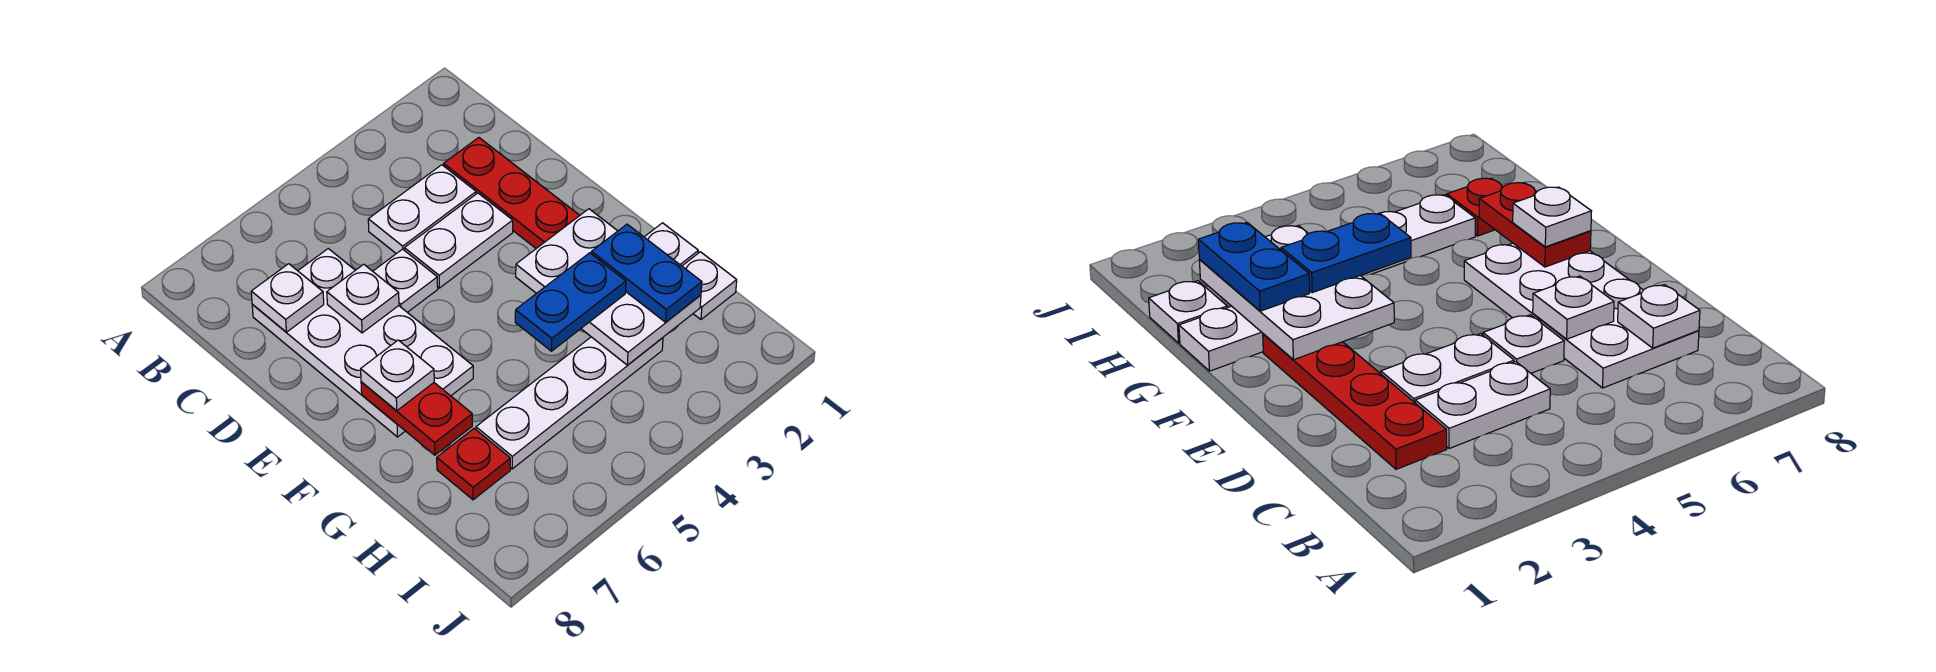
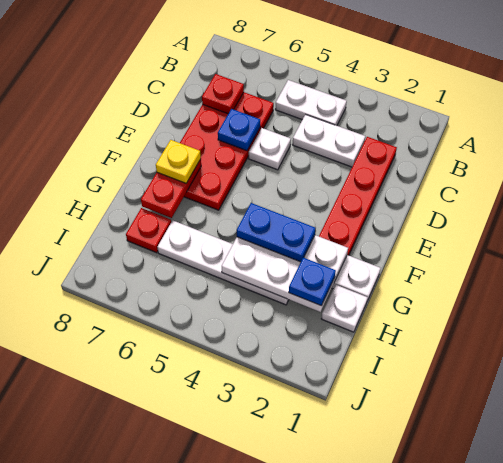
white plate C6:F7 level 1 -> red plate C6:F7 level 1
white plate C7 level 2 -> red plate C7 level 2
white plate D3:D4 level 1 -> white plate B4:B5 level 1
white plate D6 level 2 -> blue plate D6 level 2
white plate F2:H3 level 2 -> white plate G2:H4 level 2
white plate F7 level 3 -> yellow plate F7 level 3
blue plate G2:H2 level 3 -> blue plate H2 level 3

